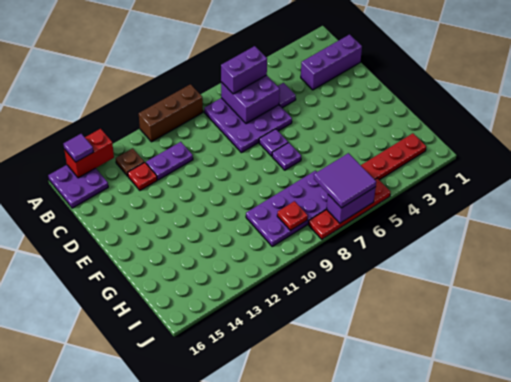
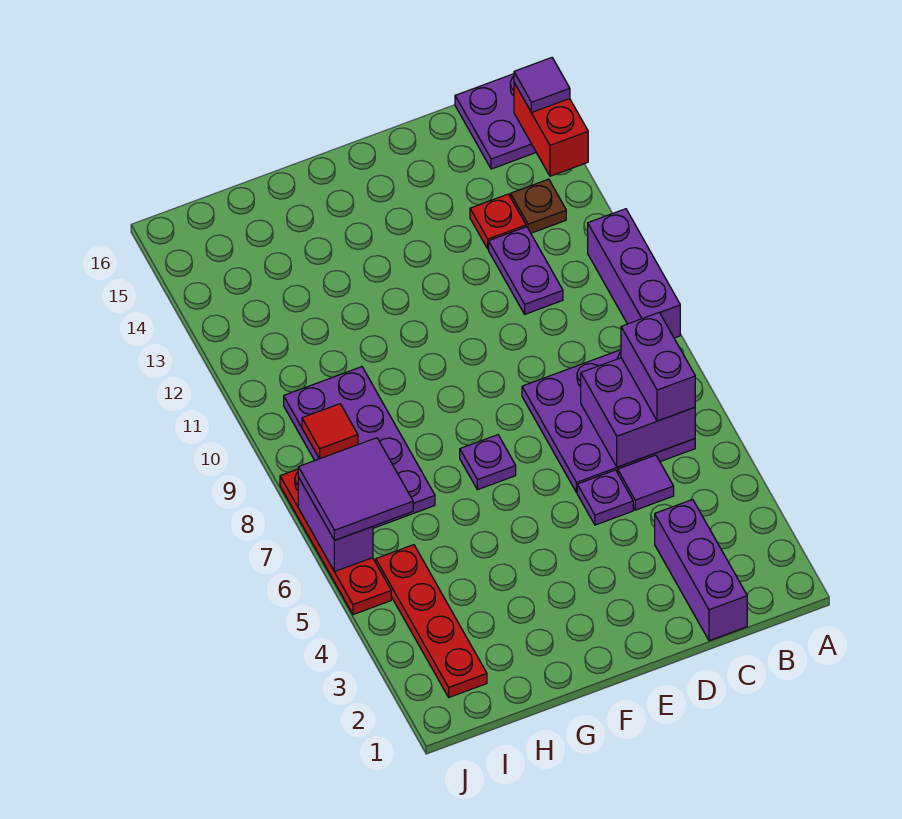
brown brick A9:A11 level 1 -> purple brick A9:A11 level 1
purple plate E7 level 1 -> purple plate D5 level 1
red plate I9 level 2 -> red tile I9 level 2

